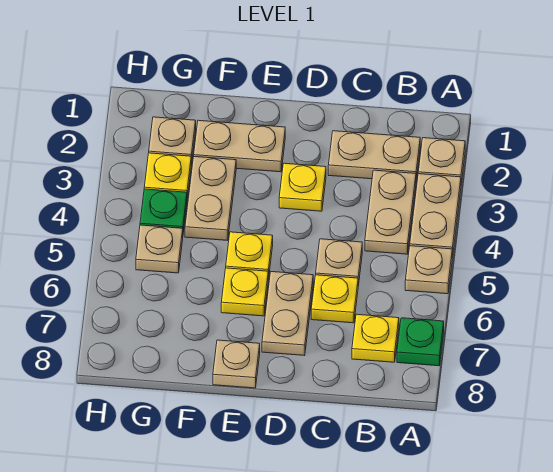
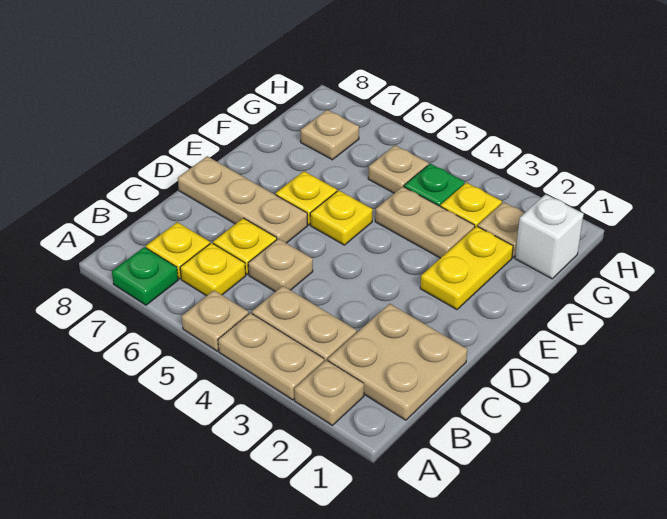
tan plate B2:C2 level 1 -> tan plate B1:C2 level 1
yellow plate D3 level 1 -> yellow plate B6 level 1
tan plate D6:D7 level 1 -> tan plate D6:D8 level 1
tan plate E2:F2 level 1 -> yellow plate E2:F2 level 1
tan plate E8 level 1 -> tan plate G7 level 1
none -> white brick G1 level 1

